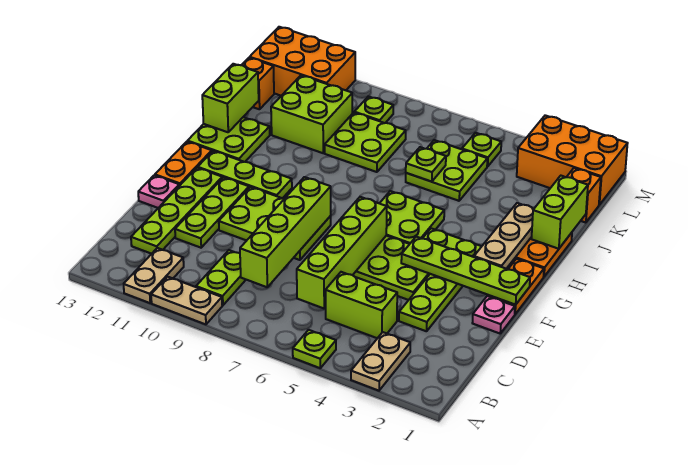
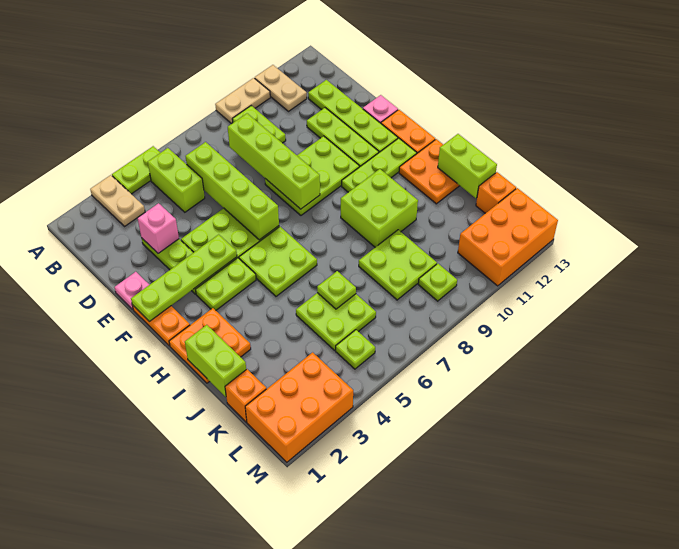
lime plate A5 level 1 -> lime plate A4:A5 level 1
lime brick C4:C5 level 1 -> lime brick B5:C5 level 1
none -> pink brick D3 level 2
tan plate G2:I2 level 2 -> none
lime plate H12:I13 level 1 -> orange plate H12:I13 level 1
lime brick J10:K11 level 1 -> lime brick H9:I10 level 1

